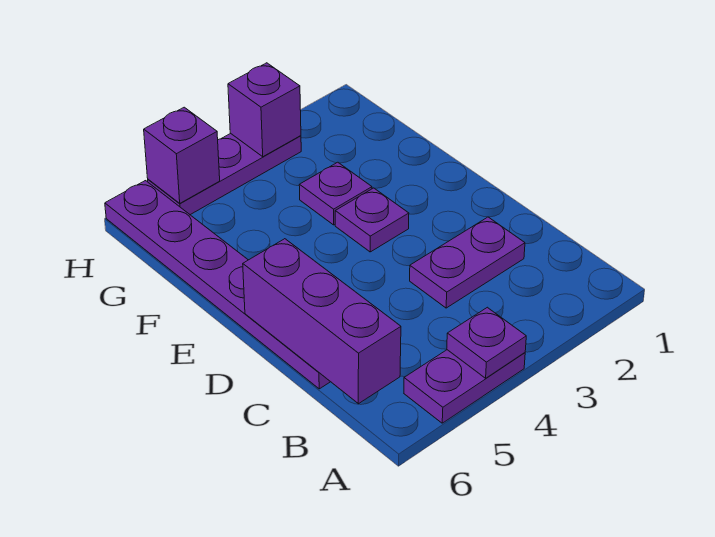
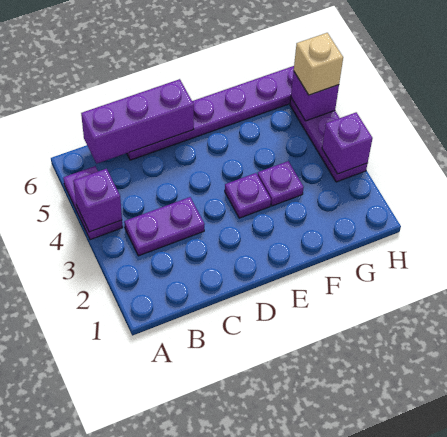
purple plate A4 level 2 -> purple brick A4 level 2
purple plate C2:C3 level 1 -> purple plate B3:C3 level 1
none -> tan brick H5 level 3

